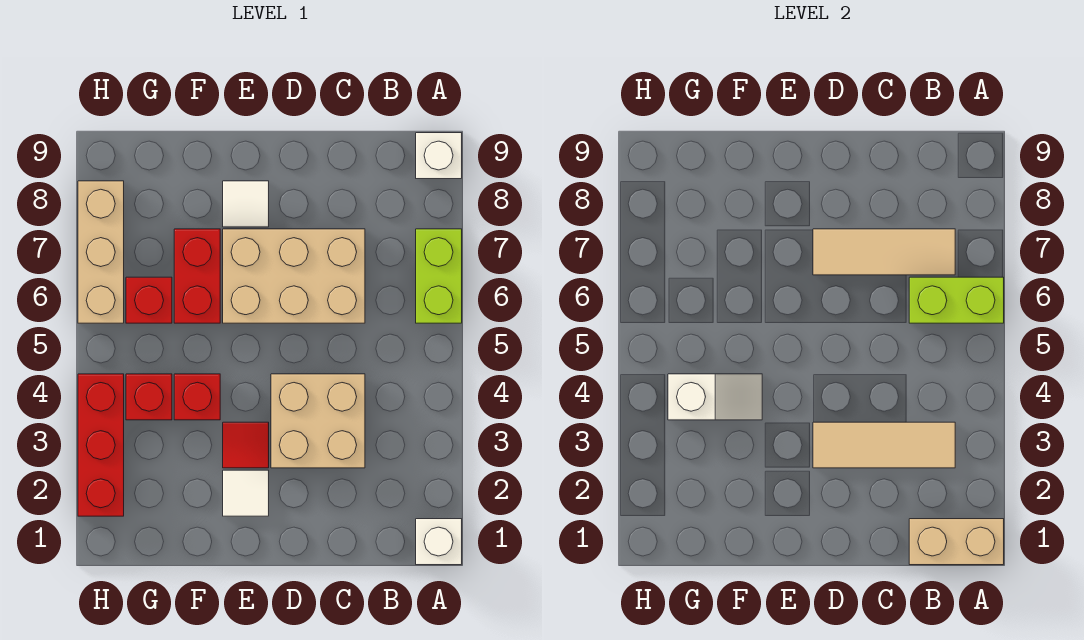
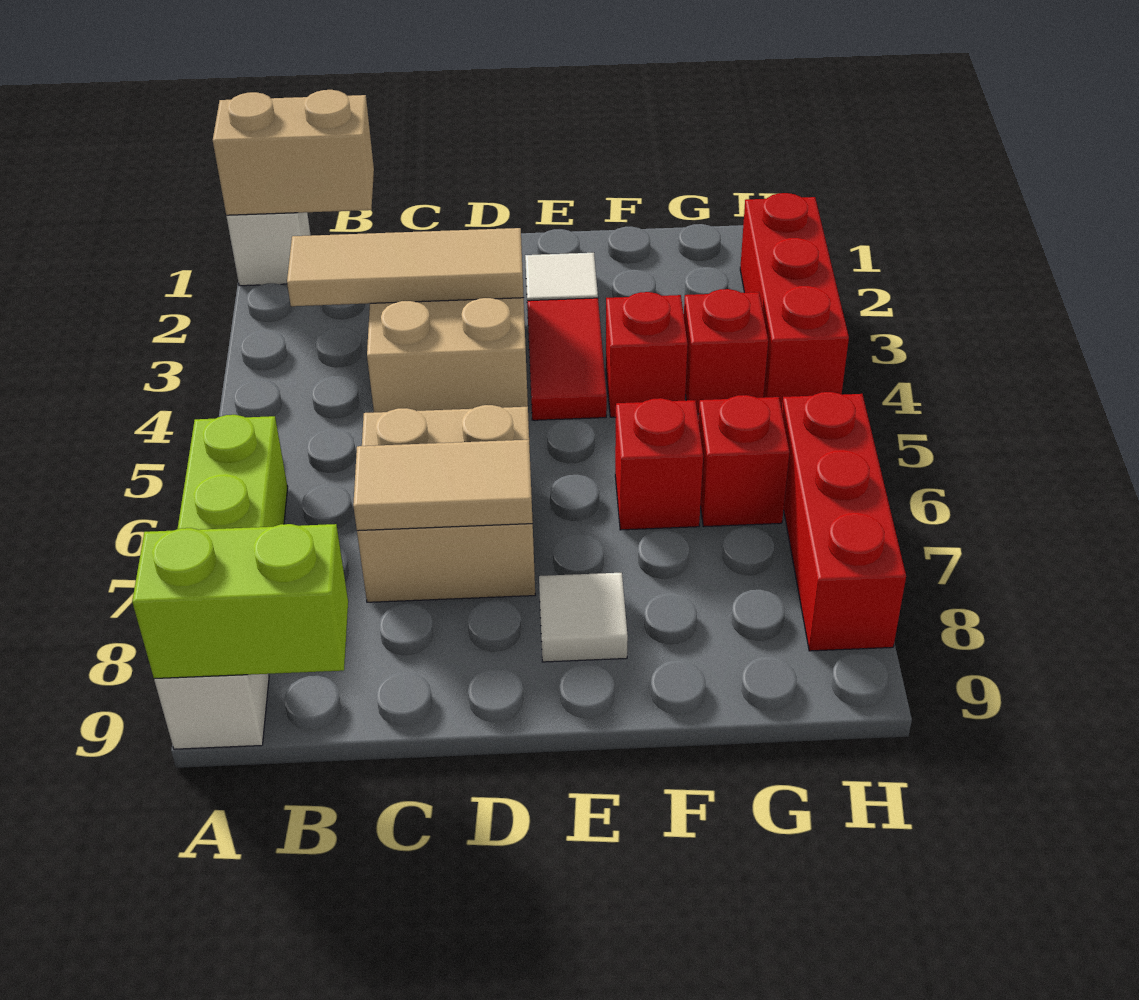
lime brick A6:B6 level 2 -> lime brick A9:B9 level 2
tan tile B7:D7 level 2 -> tan tile C7:D7 level 2
tan brick C6:E7 level 1 -> tan brick C6:D7 level 1
red tile E3 level 1 -> red tile E3:E4 level 1
white slope F4:G4 level 2 top G -> none
red brick F6:F7 level 1 -> red brick F6 level 1
tan brick H6:H8 level 1 -> red brick H6:H8 level 1

